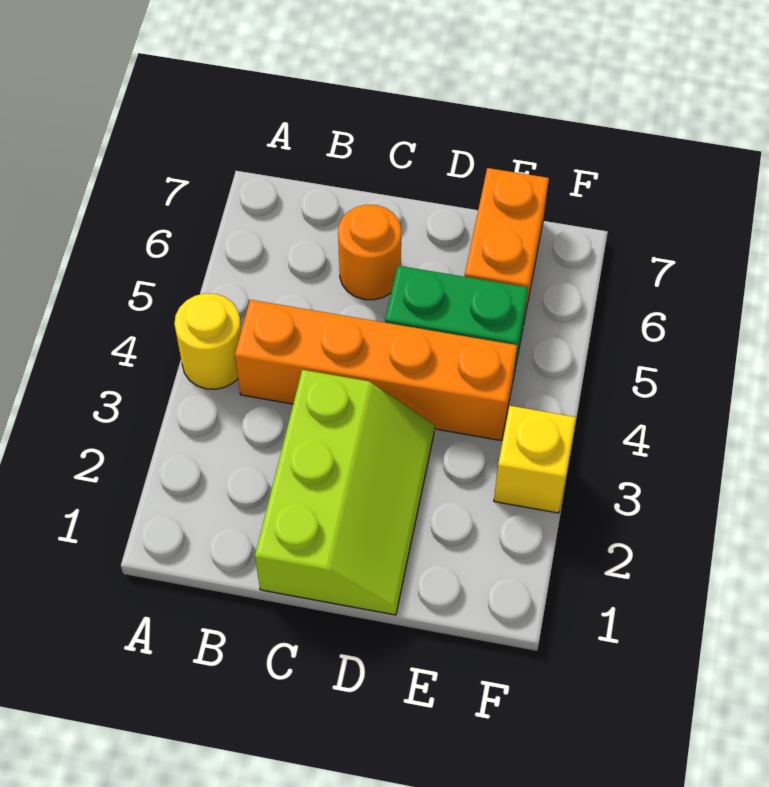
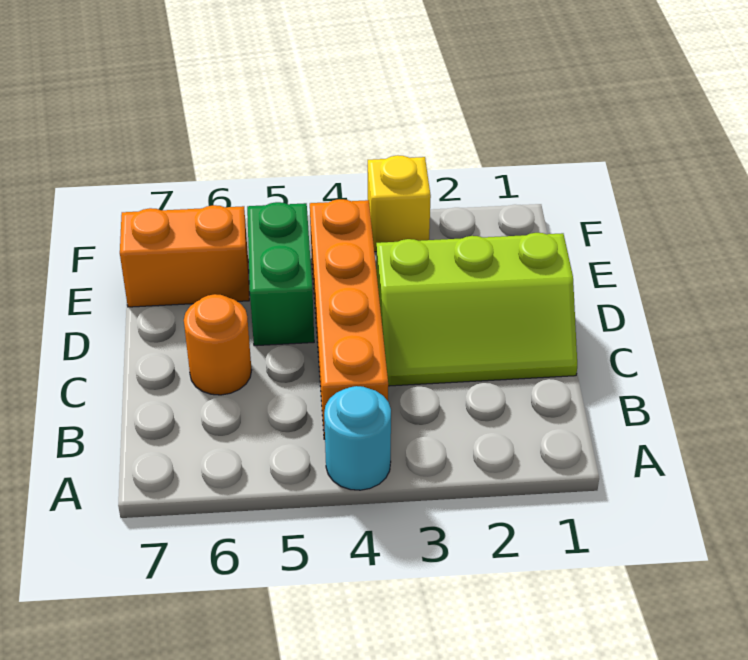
yellow round brick A4 level 1 -> cyan round brick A4 level 1
lime slope C1:D3 level 1 top C -> lime slope C1:D3 level 1 top D

